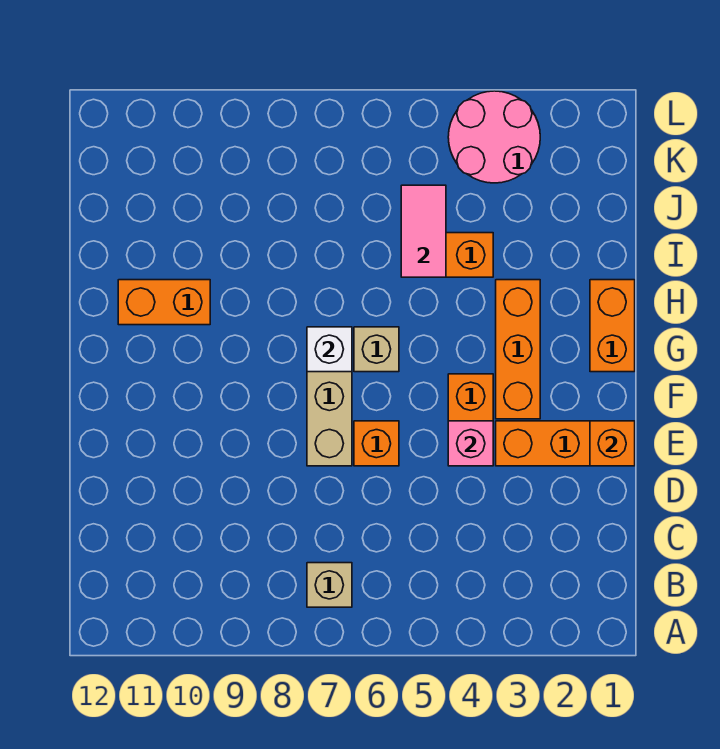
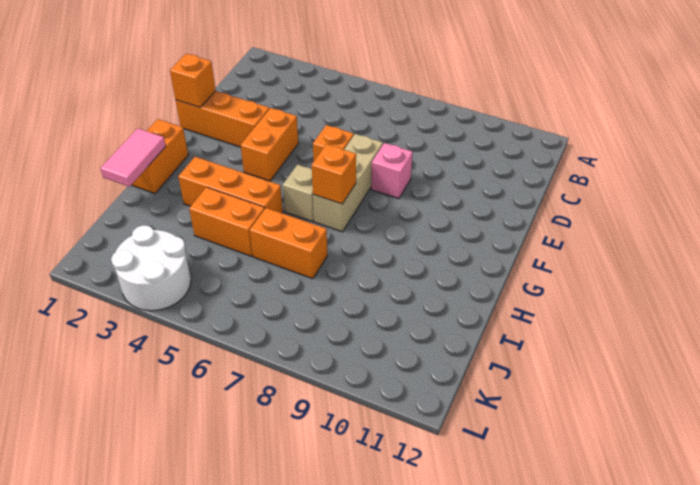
tan brick B7 level 1 -> none
pink brick E4 level 2 -> pink brick E8 level 1
orange brick F3:H3 level 1 -> orange brick H3:H5 level 1
white brick G7 level 2 -> orange brick G7 level 2
orange brick H10:H11 level 1 -> orange brick I6:I7 level 1
pink tile I5:J5 level 2 -> pink tile H1:I1 level 2
pink round brick K3:L4 level 1 -> white round brick K3:L4 level 1

